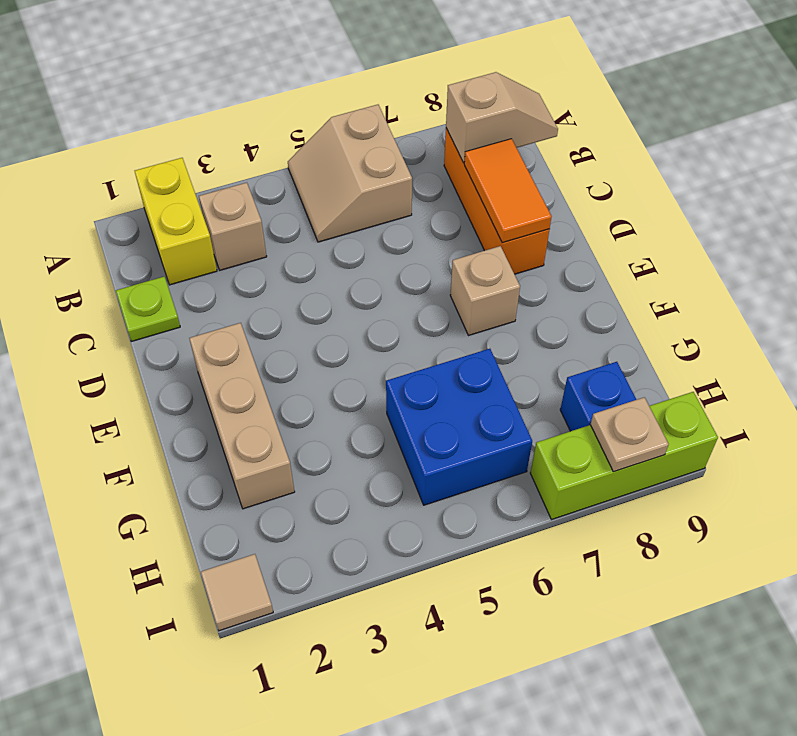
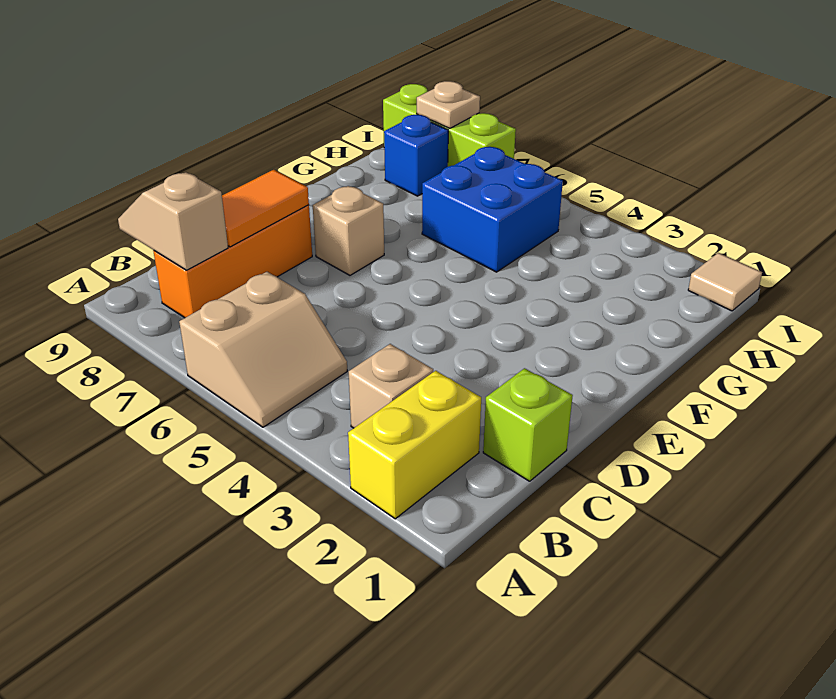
lime plate C1 level 1 -> lime brick C1 level 1
tan brick E2:G2 level 1 -> none

